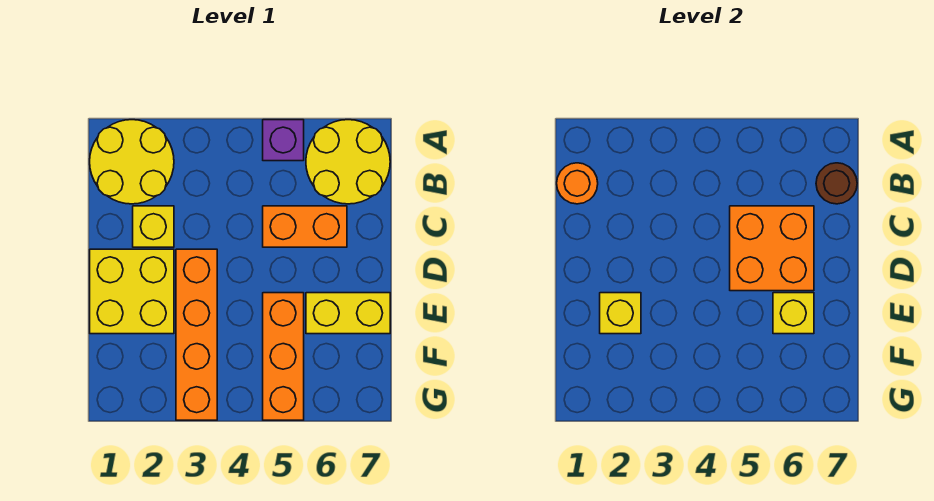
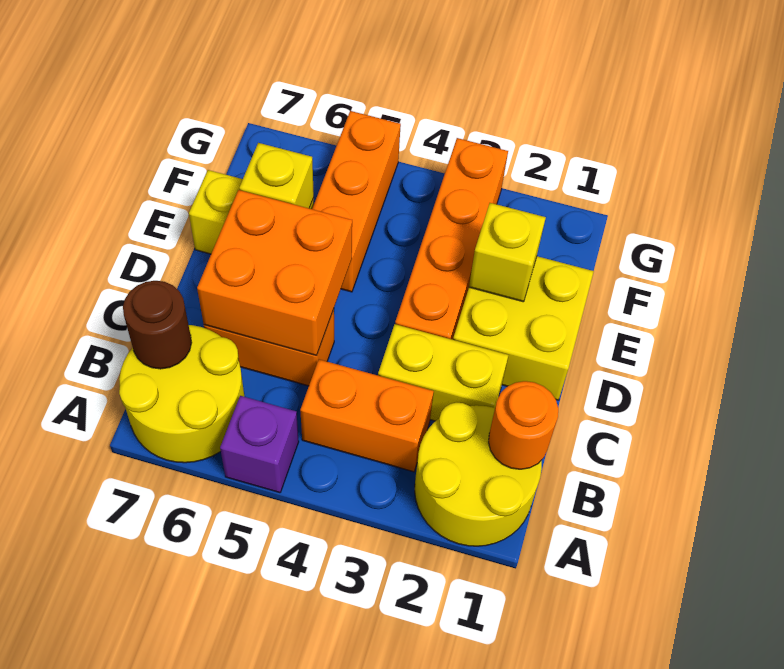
none -> orange brick B3:B4 level 1
yellow brick C2 level 1 -> yellow brick C2:C3 level 1

